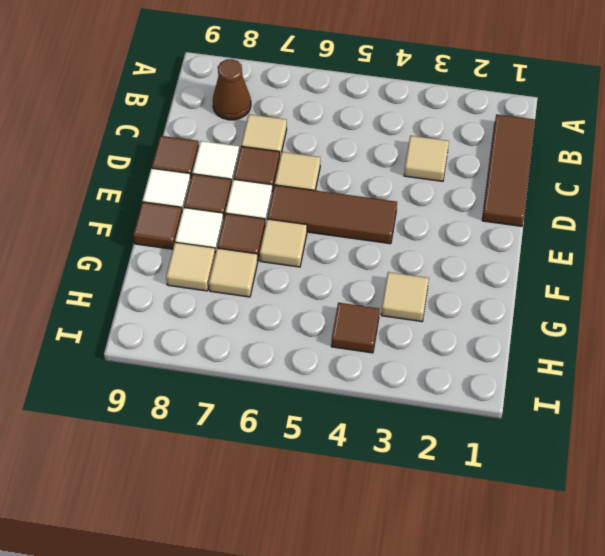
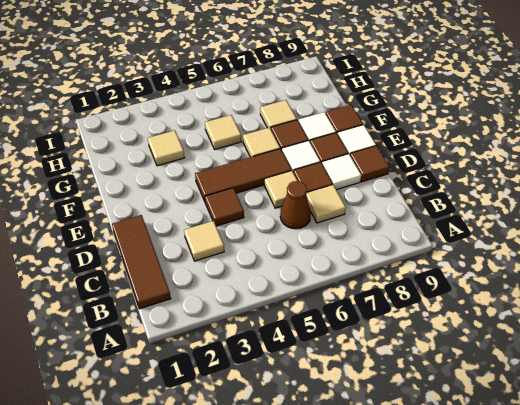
brown cone B8 level 1 -> brown cone C6 level 1
tan tile G8 level 1 -> tan tile G5 level 1
brown tile H4 level 1 -> brown tile D4 level 1

